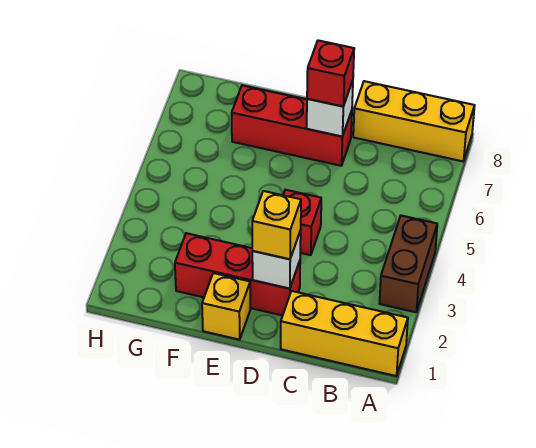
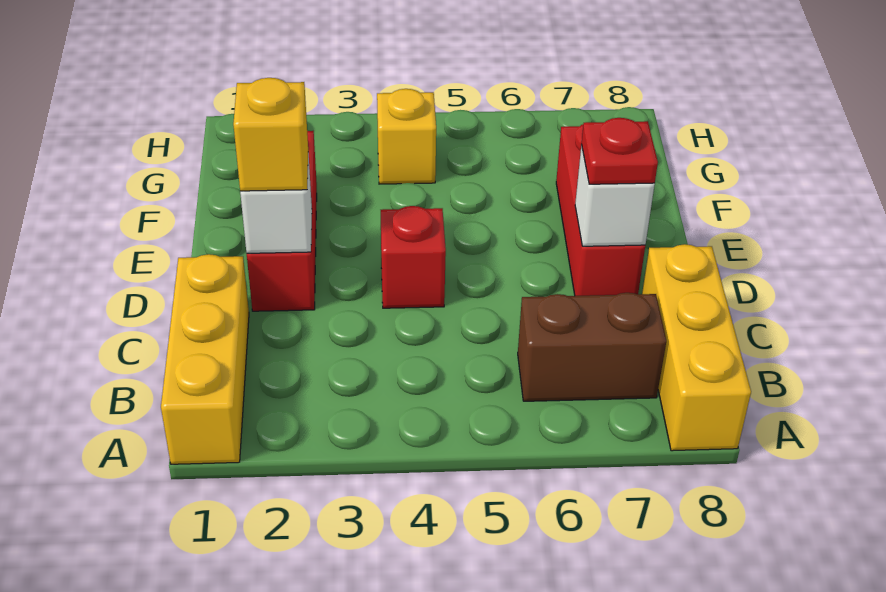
brown brick A3:A4 level 1 -> brown brick B6:B7 level 1
red brick D7 level 3 -> red plate D7 level 3
yellow brick E1 level 1 -> yellow brick G4 level 1

